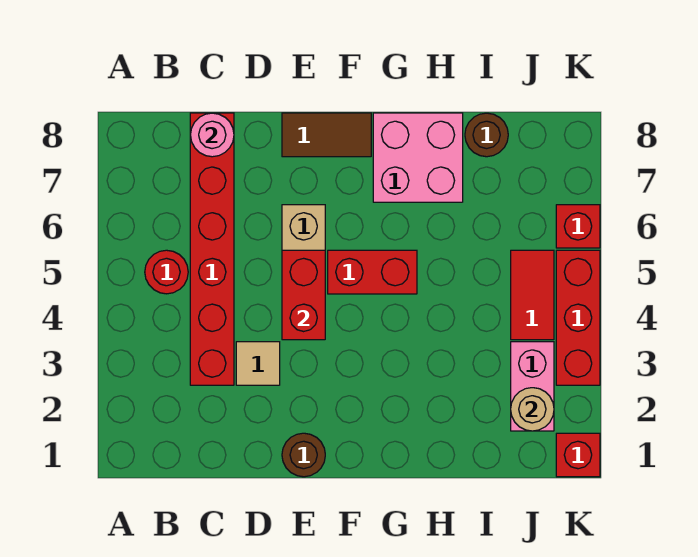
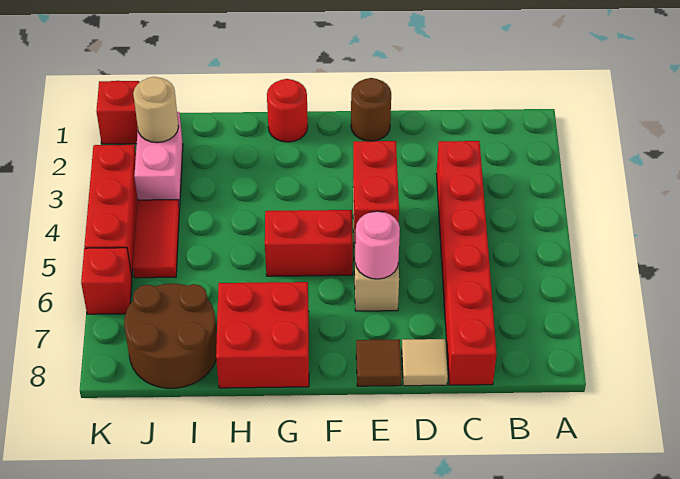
red round brick B5 level 1 -> red round brick G1 level 1
pink round brick C8 level 2 -> pink round brick E6 level 2
tan tile D3 level 1 -> tan tile D8 level 1
brown tile E8:F8 level 1 -> brown tile E8 level 1
pink brick G7:H8 level 1 -> red brick G7:H8 level 1
brown round brick I8 level 1 -> brown round brick I7:J8 level 1

